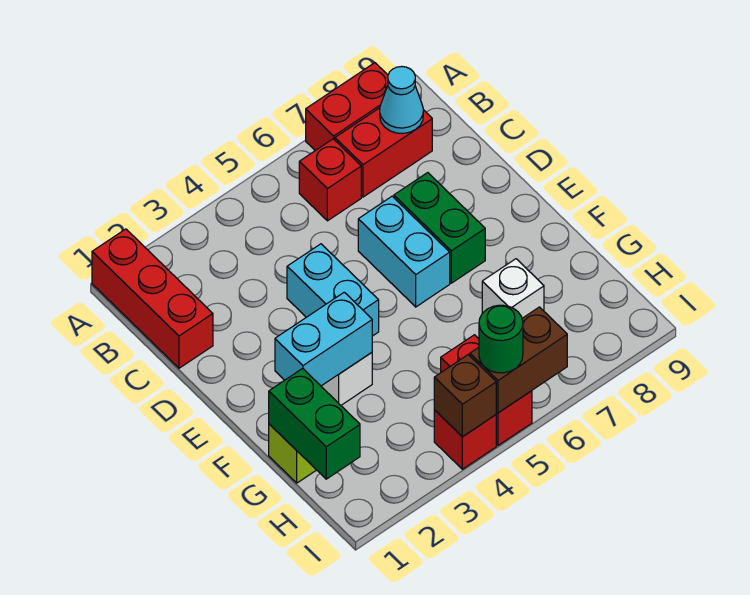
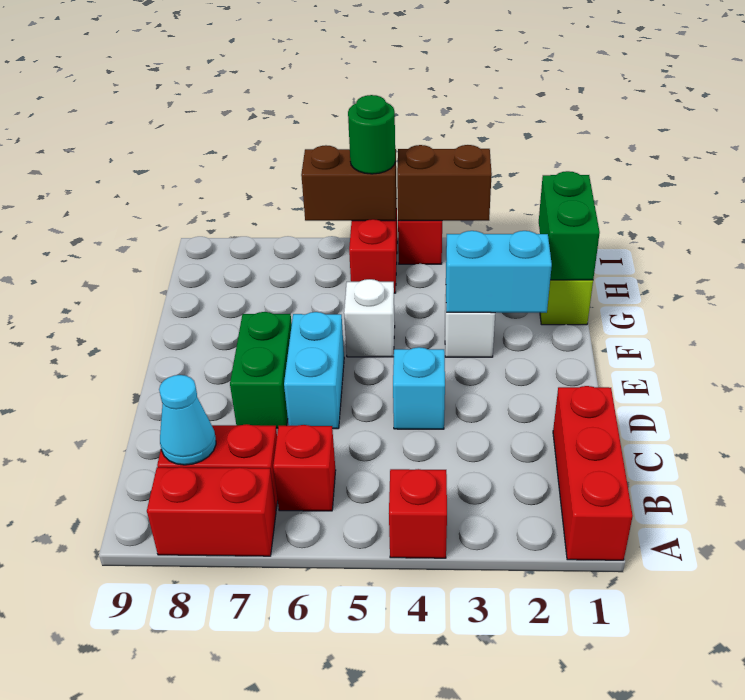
none -> red brick A4 level 1
cyan brick D4:E4 level 1 -> cyan brick D4 level 1
white brick G7 level 1 -> white brick F5 level 1
brown brick I4 level 2 -> brown brick I3:I4 level 2

